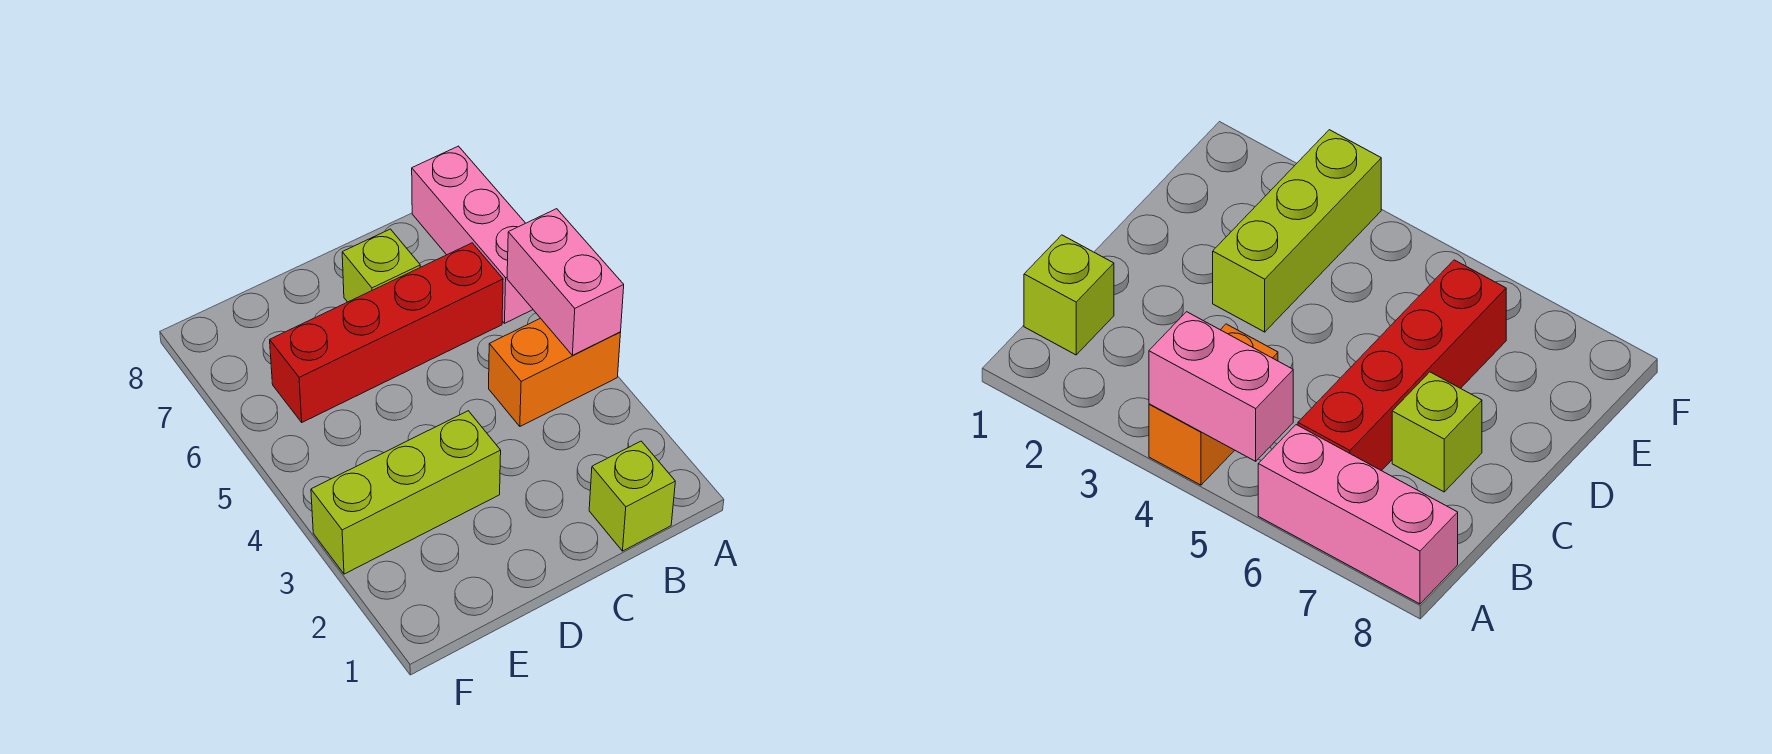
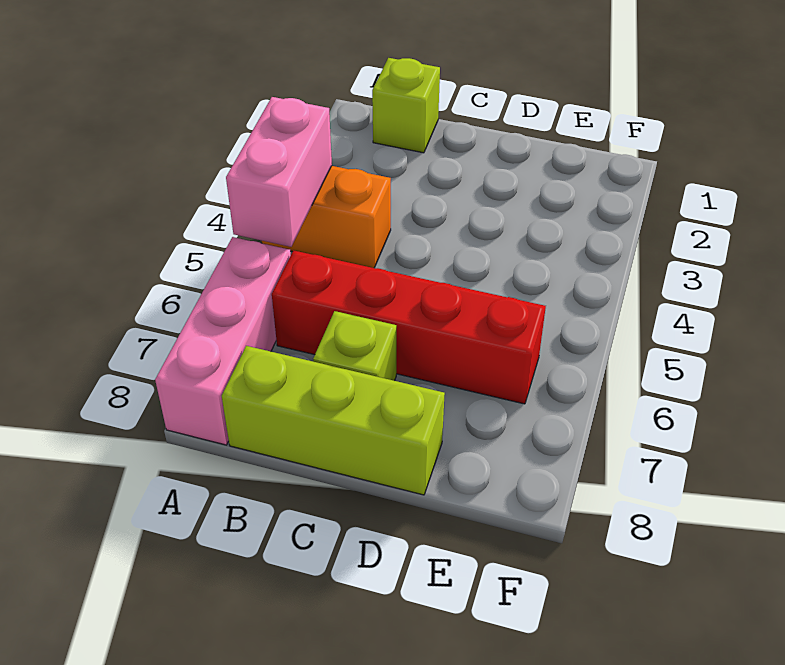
lime brick D3:F3 level 1 -> lime brick B8:D8 level 1

